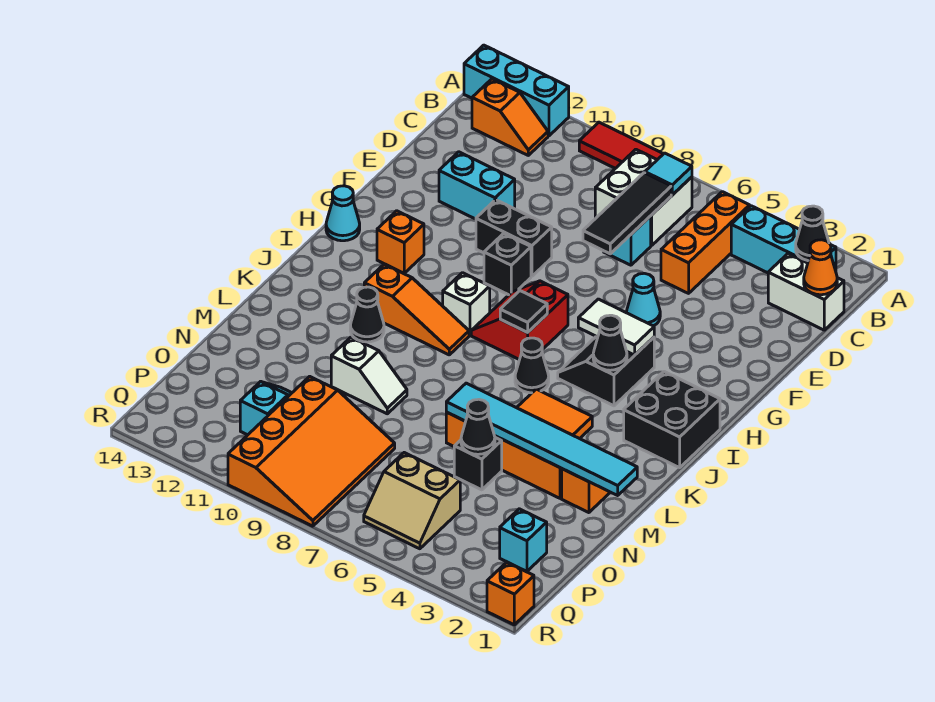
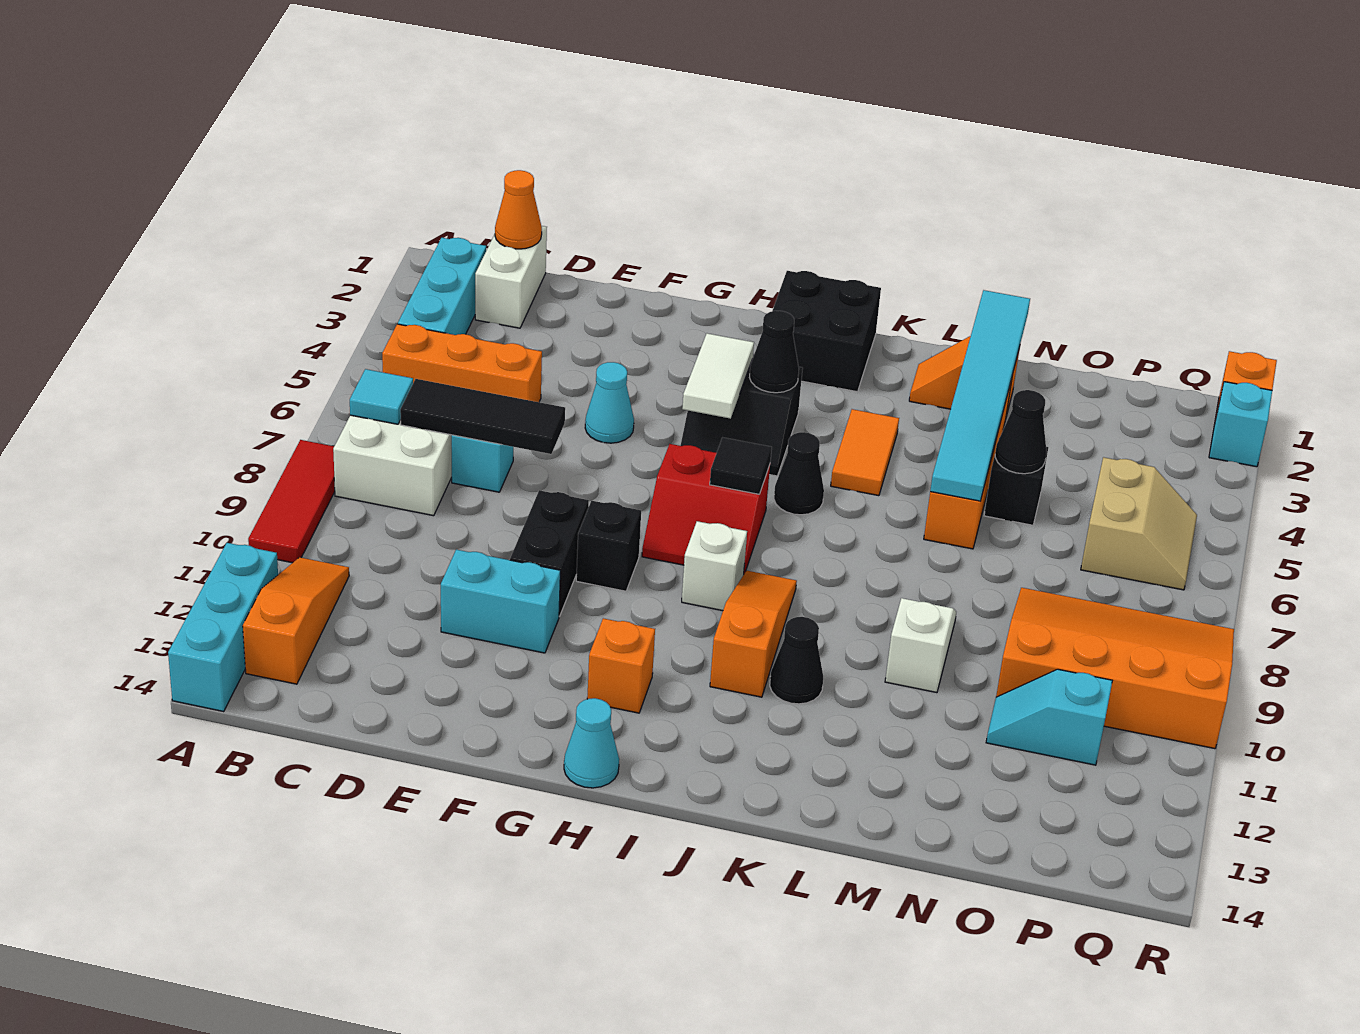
black cone B2 level 2 -> none
orange slope B12:B13 level 1 top 13 -> orange slope B11:B13 level 1 top 13
cyan brick E11:E12 level 1 -> cyan brick E11:F11 level 1
cyan brick P2 level 1 -> cyan brick R2 level 1

